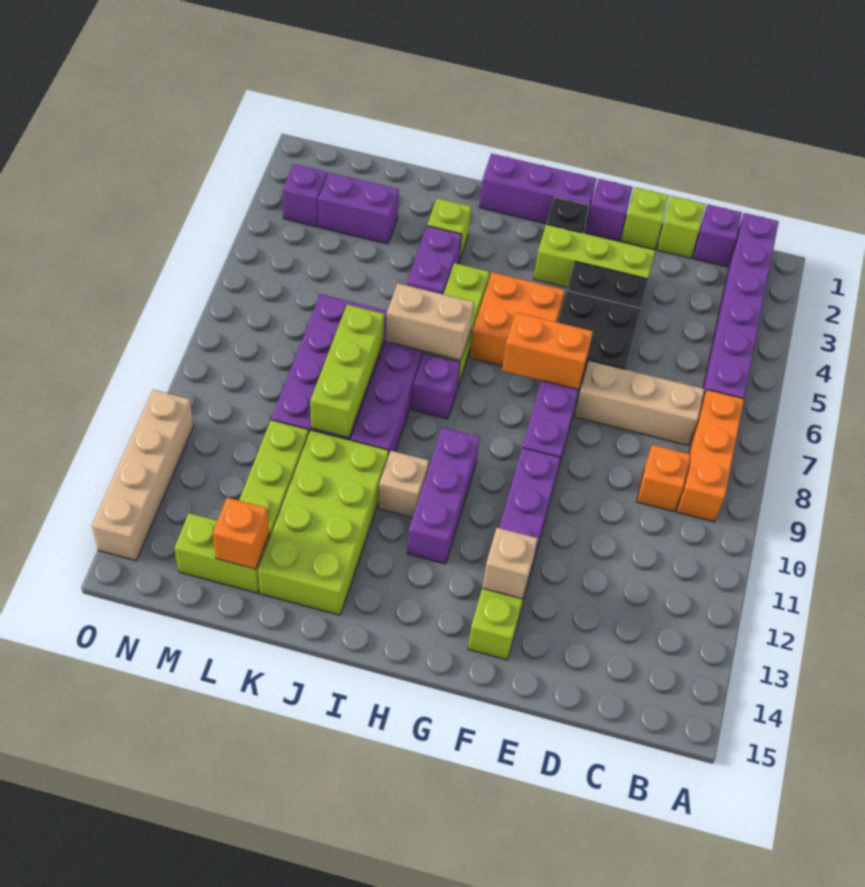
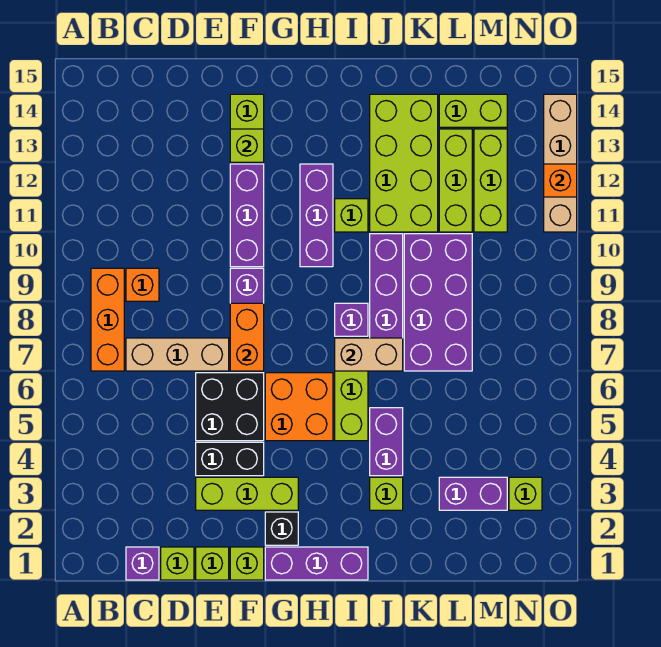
purple brick B1:B6 level 1 -> none
purple brick F1 level 1 -> lime brick F1 level 1
orange brick F7:G7 level 2 -> orange brick F7:F8 level 2
tan brick F13 level 2 -> lime brick F13 level 2
tan brick I11 level 1 -> lime brick I11 level 1
lime brick K8:K10 level 2 -> lime brick M11:M13 level 1
orange brick L14 level 2 -> orange brick O12 level 2
purple brick N3 level 1 -> lime brick N3 level 1

